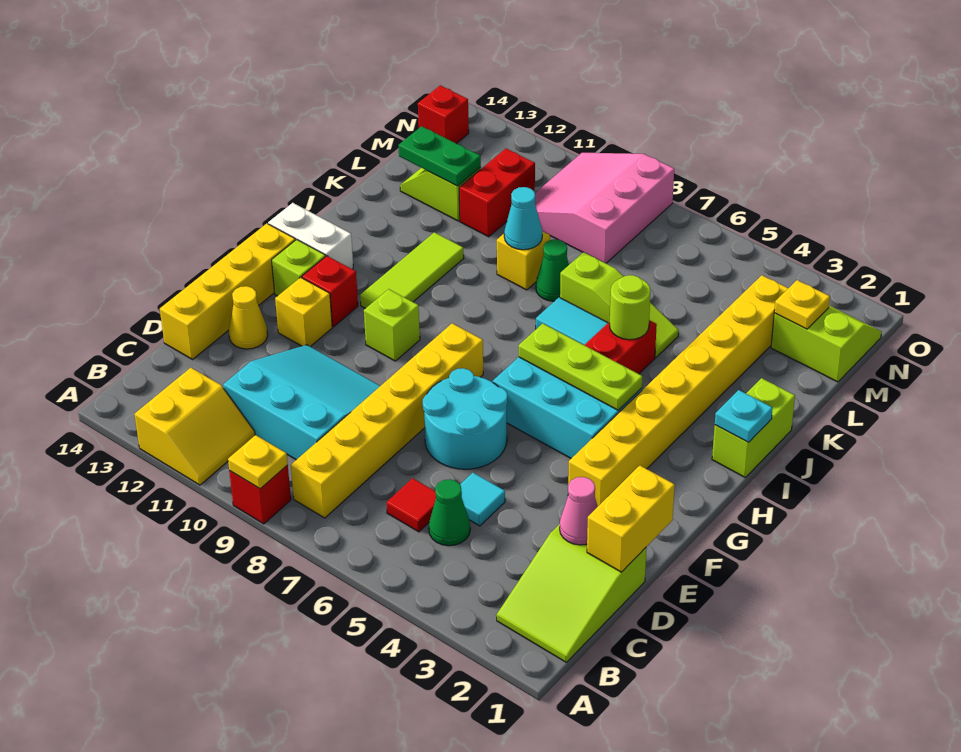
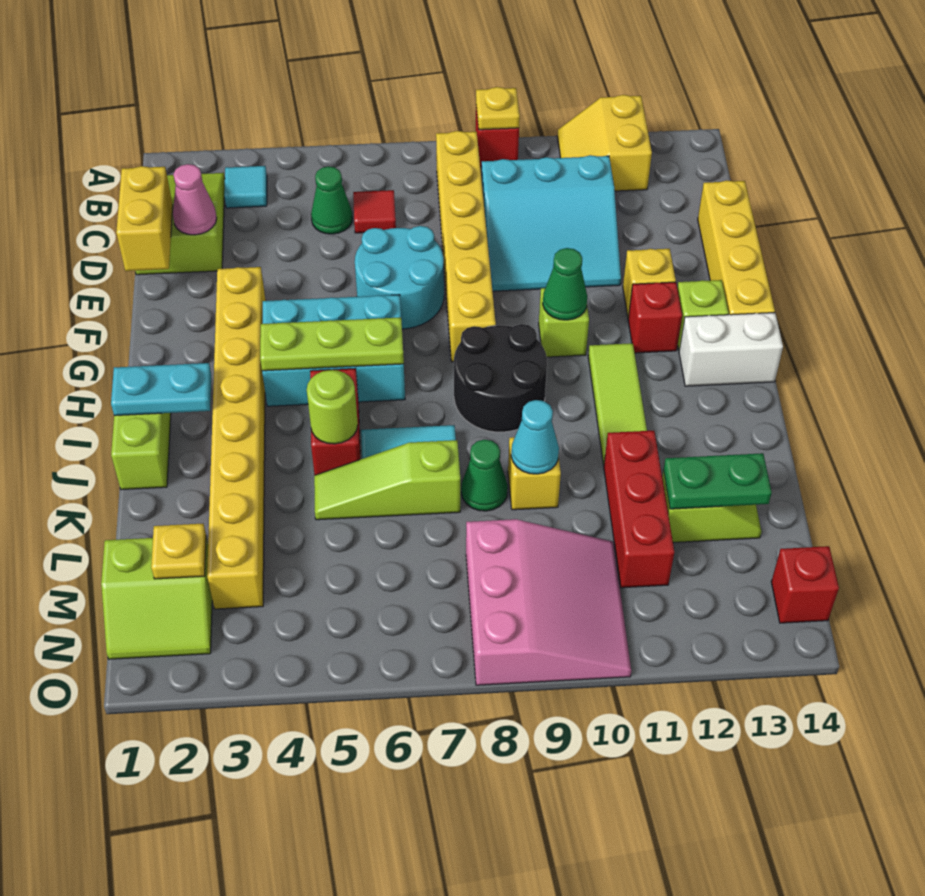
cyan tile D5 level 1 -> cyan tile B3 level 1
yellow cone E13 level 1 -> none
none -> green cone G10 level 2
none -> black round brick H8:I9 level 1
cyan plate I1 level 2 -> cyan plate I1:I2 level 2
red brick L11:M11 level 1 -> red brick K11:M11 level 1

